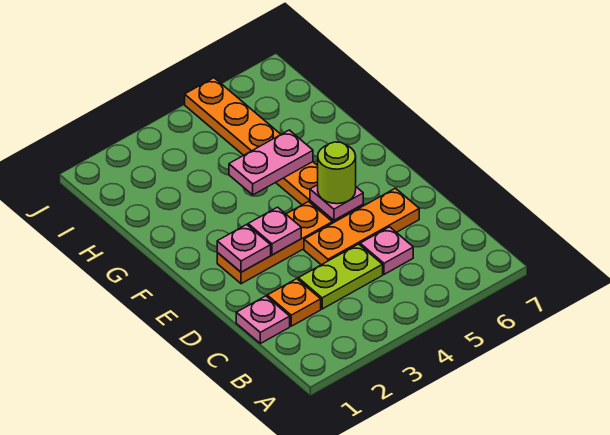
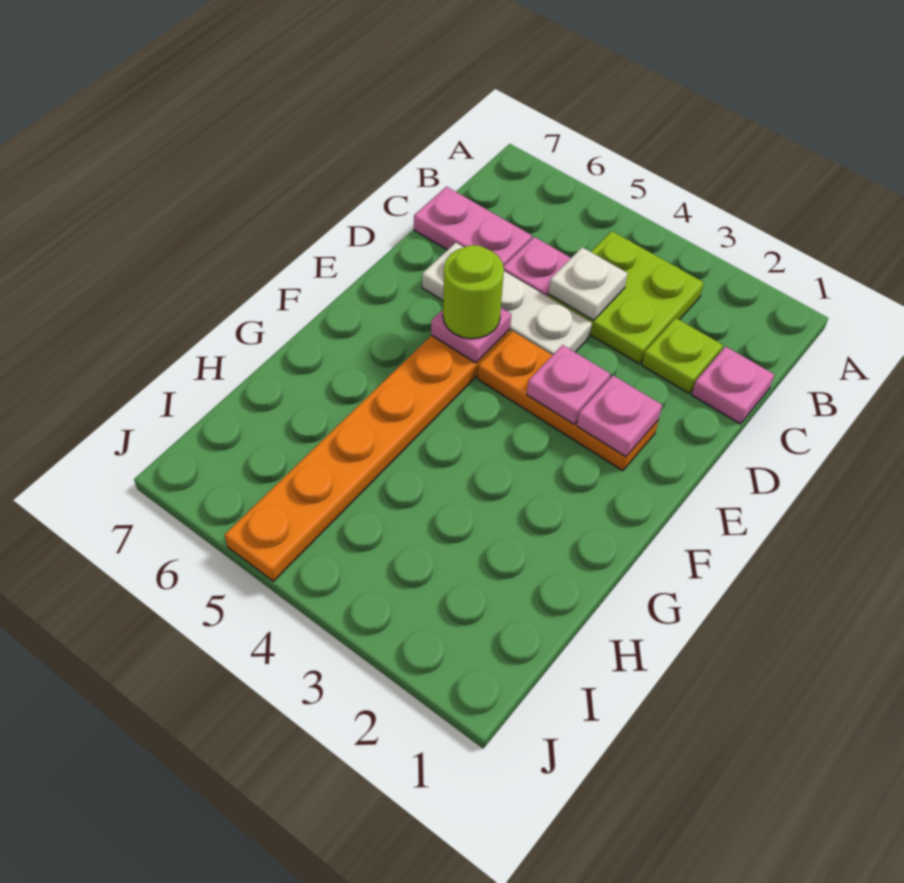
orange plate C2 level 1 -> lime plate C2 level 1
lime plate C3:C4 level 1 -> lime plate B3:C4 level 1
none -> white plate C4 level 2
orange plate D4:D6 level 1 -> white plate D4:D6 level 1
pink plate G4:G5 level 2 -> pink plate C6:C7 level 1

